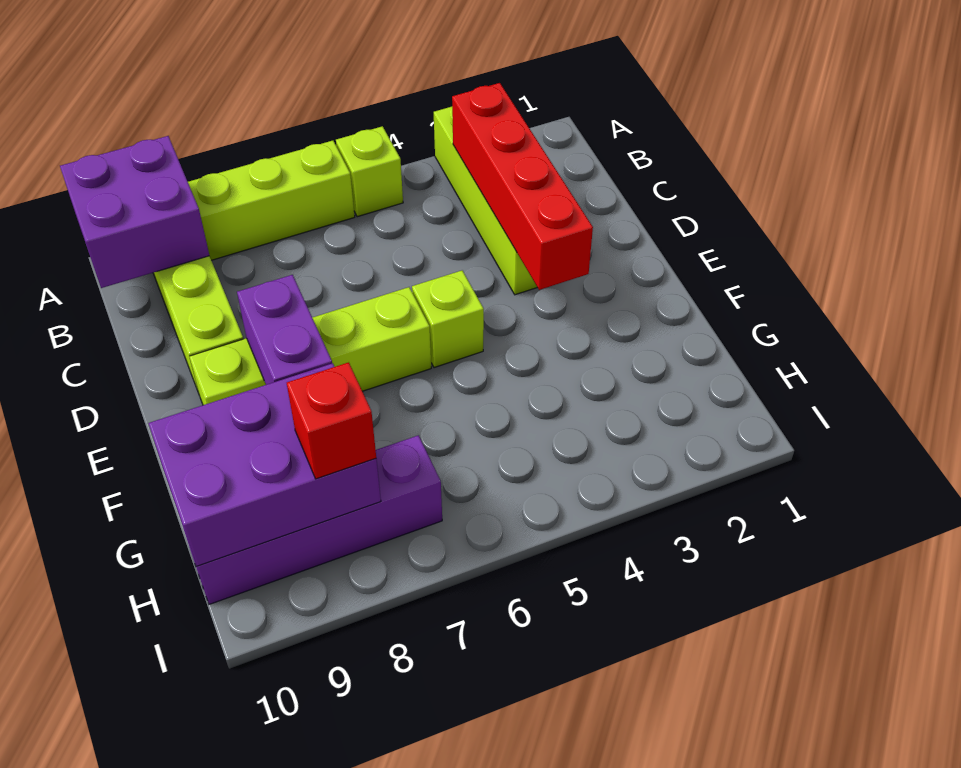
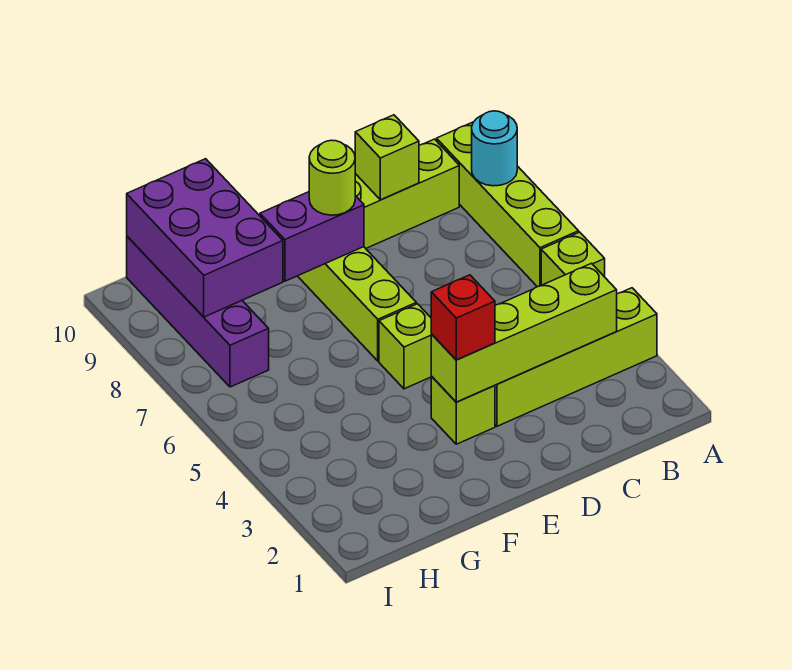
none -> cyan round brick A8 level 2
purple brick A9:B10 level 2 -> none
red brick B3:E3 level 2 -> lime brick B3:E3 level 2
none -> lime brick C9 level 2
none -> lime brick E3 level 1
none -> lime round brick E8 level 3
red brick H8 level 3 -> red brick E3 level 3

